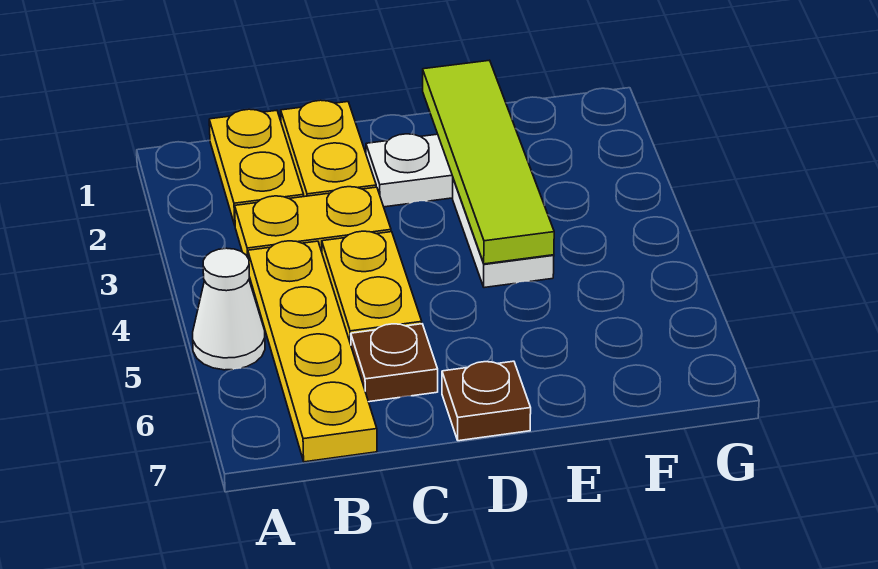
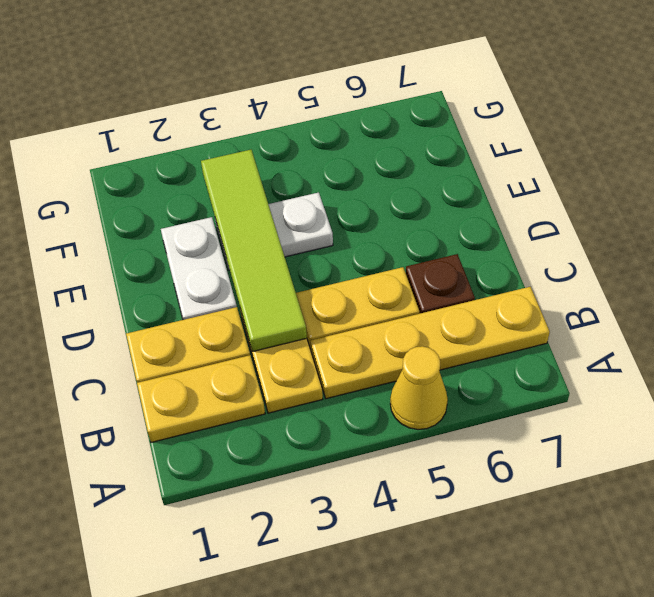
white cone A5 level 1 -> yellow cone A5 level 1
brown plate D7 level 1 -> none
lime tile E1:E4 level 2 -> lime tile C3:F3 level 2

